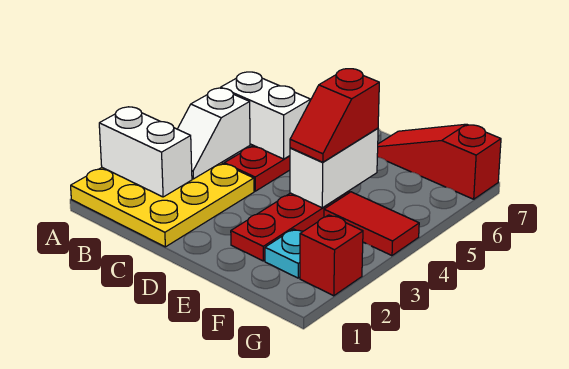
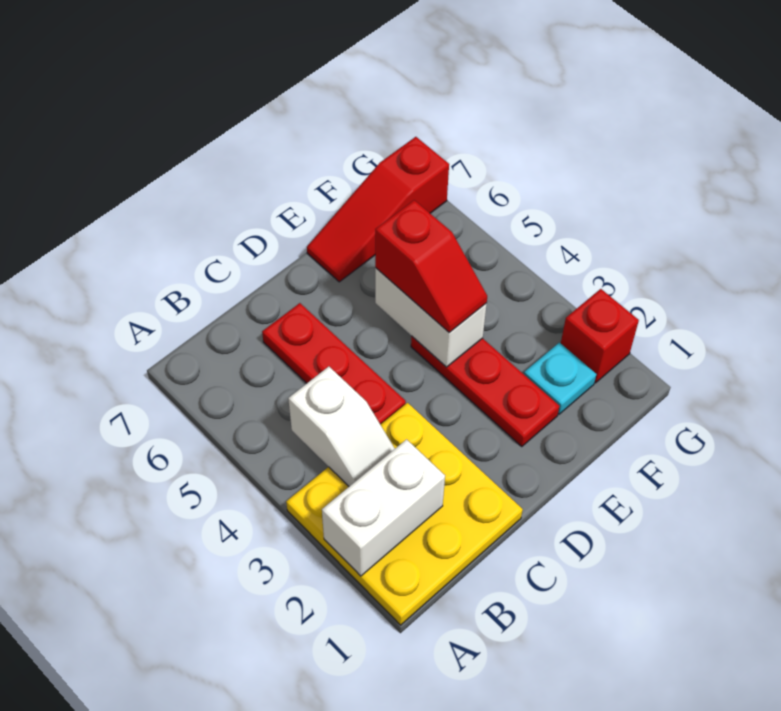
white brick B5:C5 level 2 -> none
red tile F4:G4 level 1 -> none

